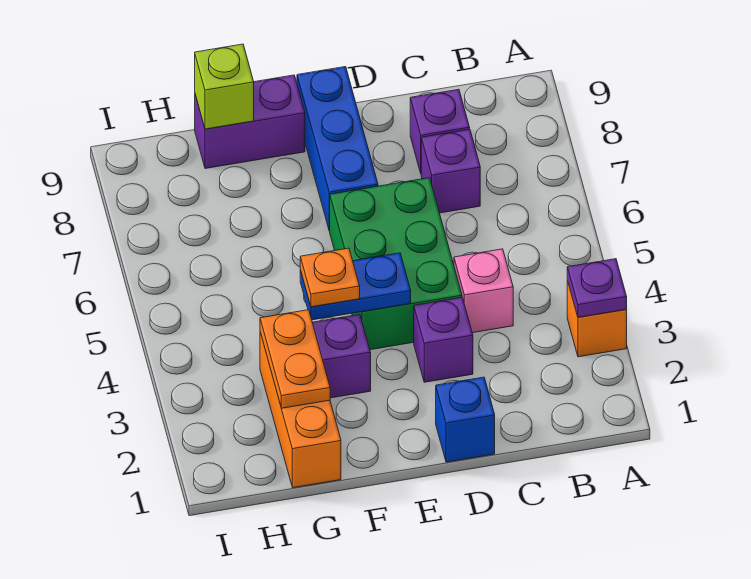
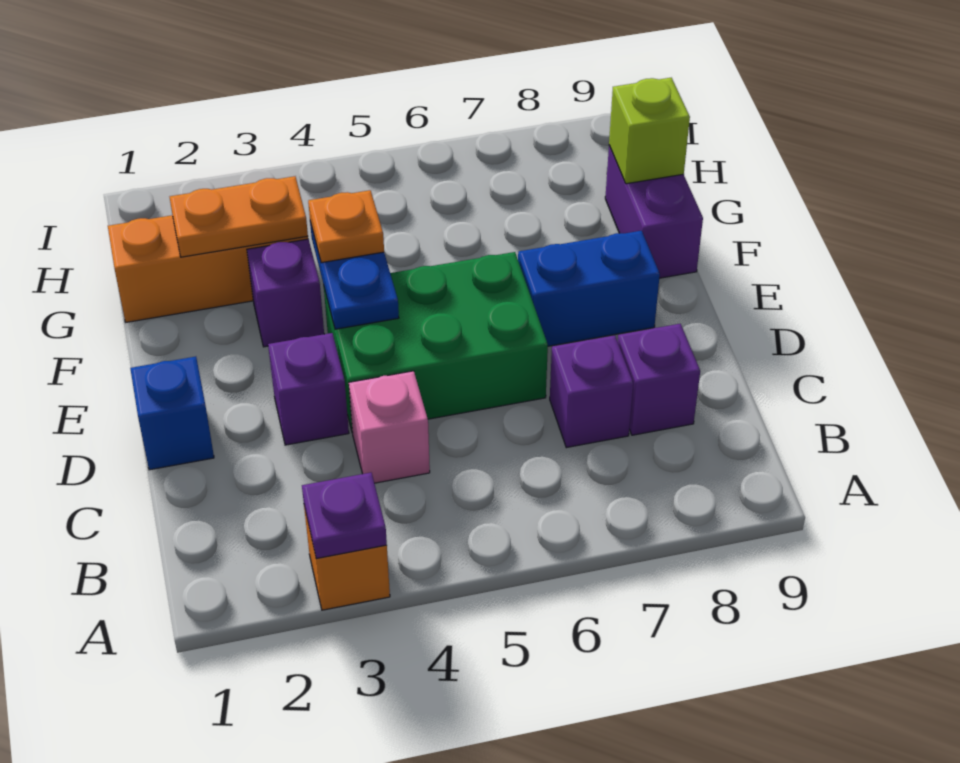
blue brick E7:E9 level 1 -> blue brick E7:E8 level 1

